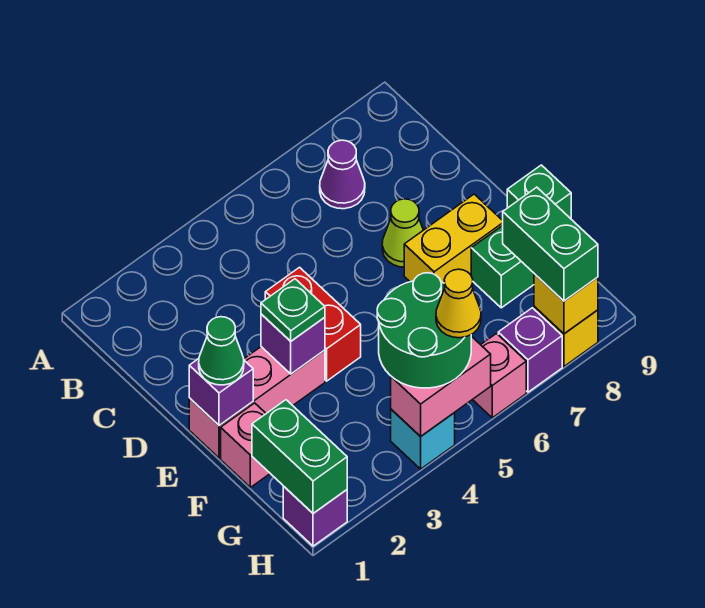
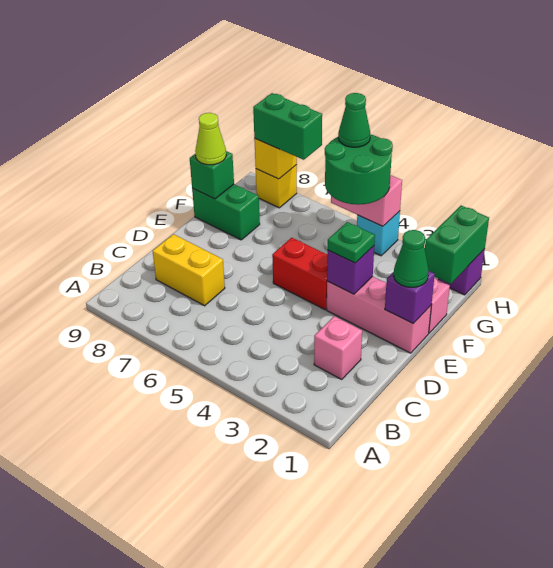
purple cone B7 level 1 -> none
red brick D4:E4 level 1 -> red brick E4:E5 level 1
lime cone D7 level 1 -> lime cone F9 level 3
yellow brick E7:E8 level 1 -> yellow brick C7:C8 level 1
green brick G8:H8 level 3 -> green brick H7:H8 level 3
yellow cone H5 level 4 -> green cone H5 level 4
pink brick H6 level 1 -> pink brick C2 level 1
purple brick H7 level 1 -> none

